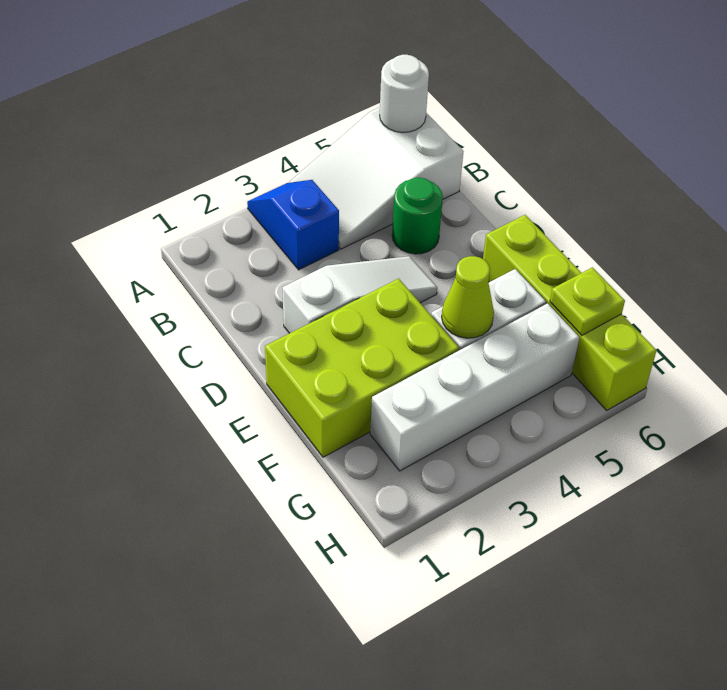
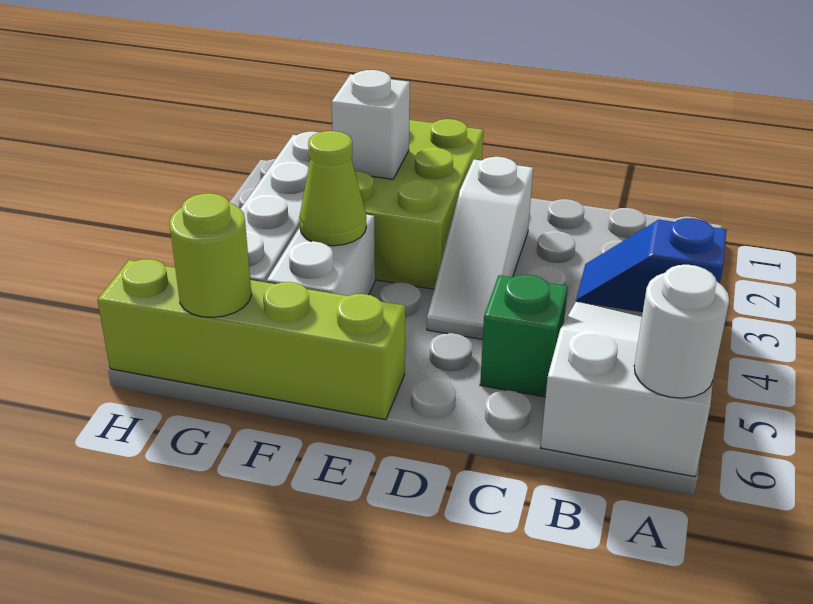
blue slope A3:B3 level 1 top B -> blue slope A3:B3 level 1 top A
green round brick C5 level 1 -> green brick C5 level 1
none -> white brick F2 level 2
lime plate G6 level 2 -> lime round brick G6 level 2

